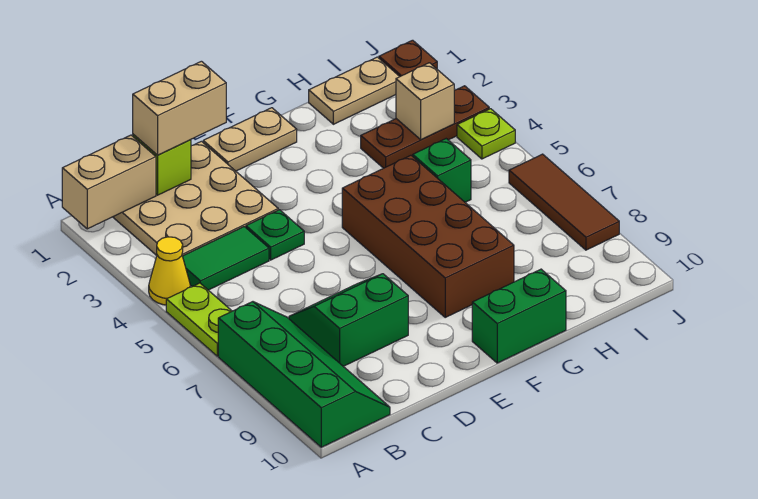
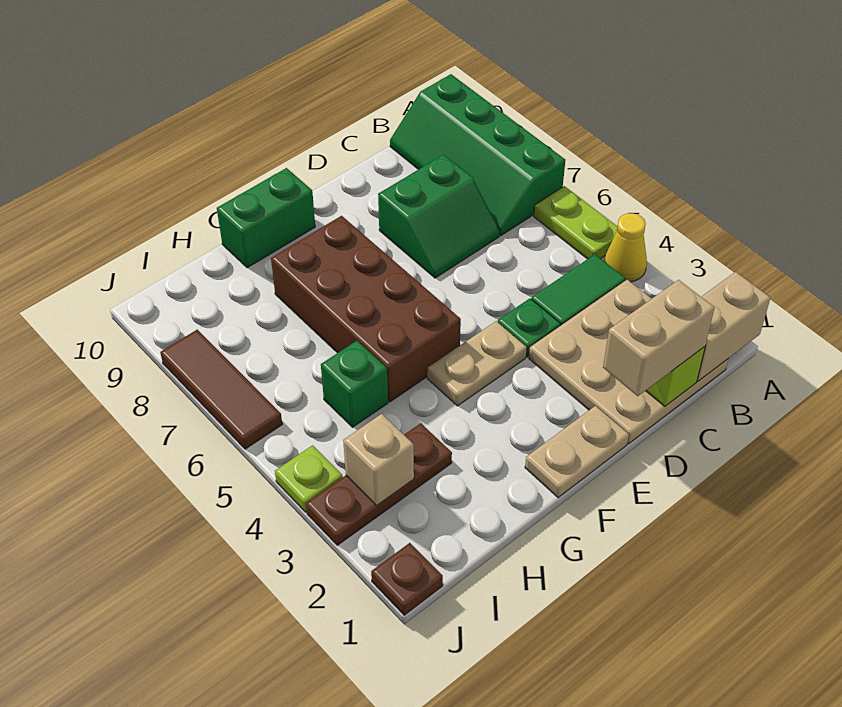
tan plate H1:I1 level 1 -> tan plate E4:F4 level 1

